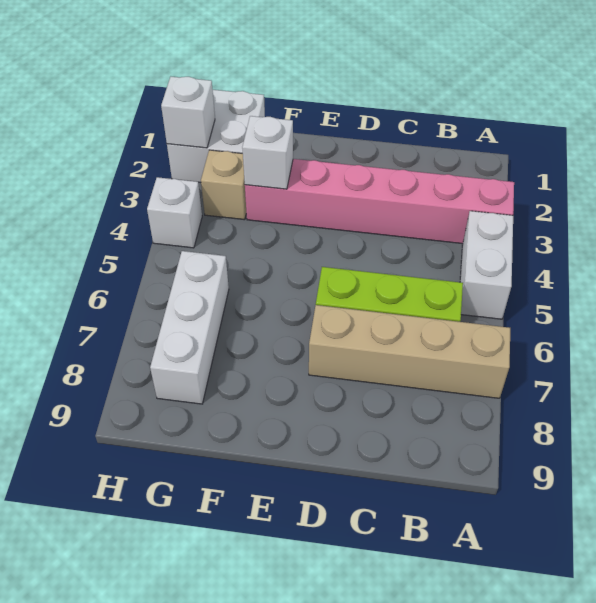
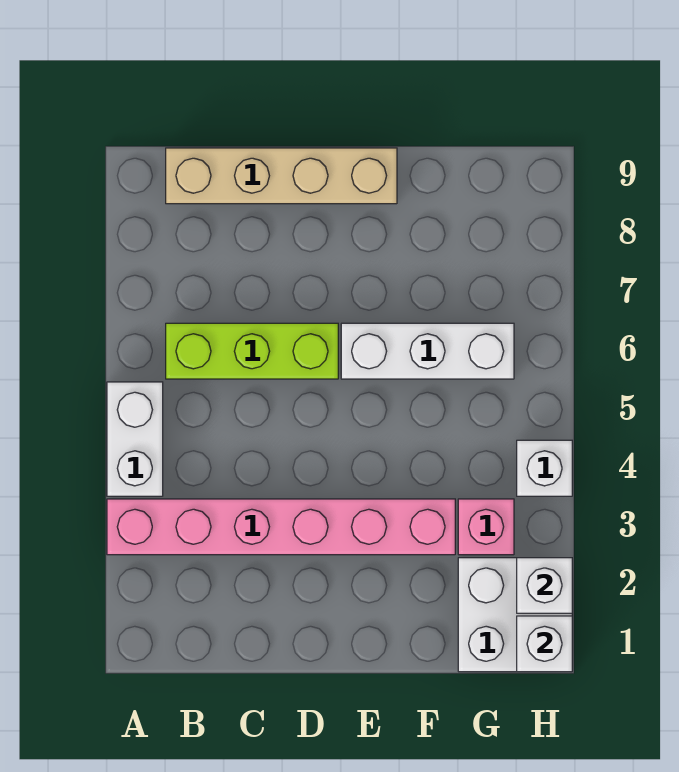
tan brick A7:D7 level 1 -> tan brick B9:E9 level 1
white brick F3 level 2 -> white brick H1 level 2
tan brick G3 level 1 -> pink brick G3 level 1
white brick G6:G8 level 1 -> white brick E6:G6 level 1

